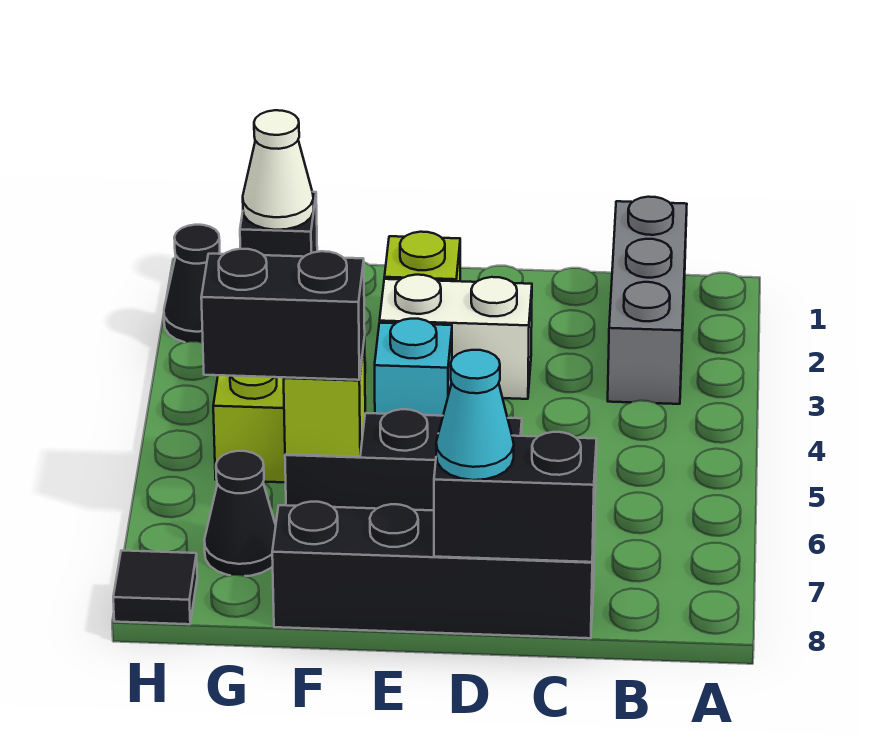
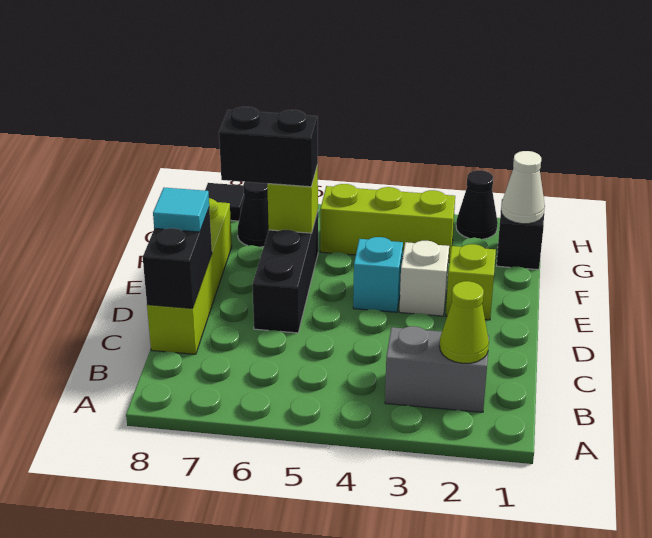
grey brick B1:B3 level 1 -> grey brick B2:B3 level 1
none -> lime cone B2 level 2
black brick C8:F8 level 1 -> lime brick C8:F8 level 1
white brick D3:E3 level 1 -> white brick E3 level 1
cyan cone D8 level 3 -> cyan tile D8 level 3
black brick F6:G6 level 3 -> black brick F6:F7 level 3

